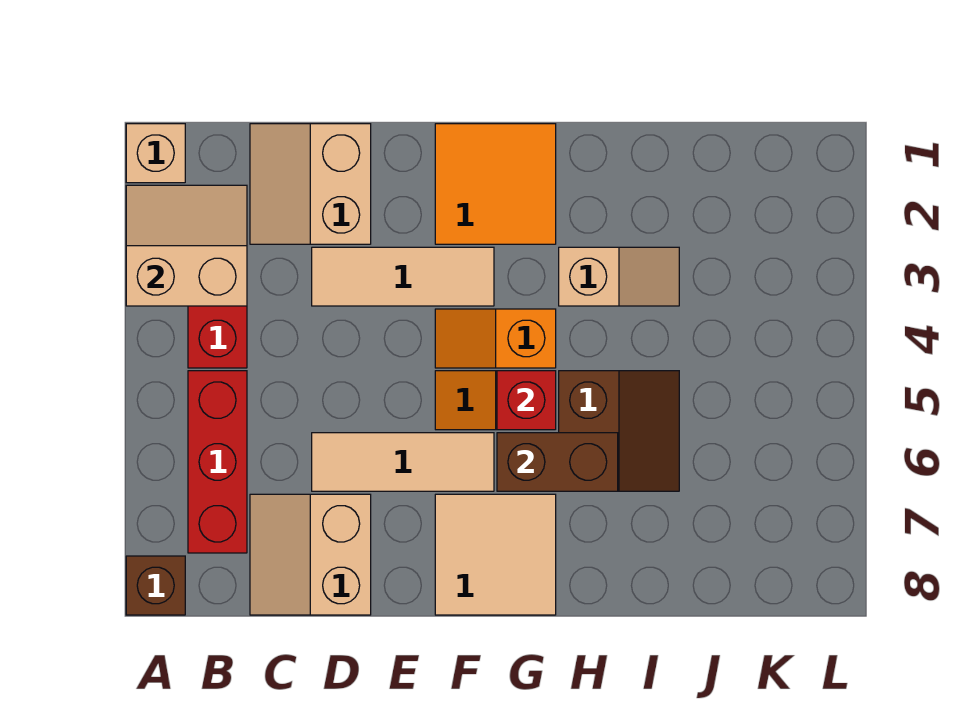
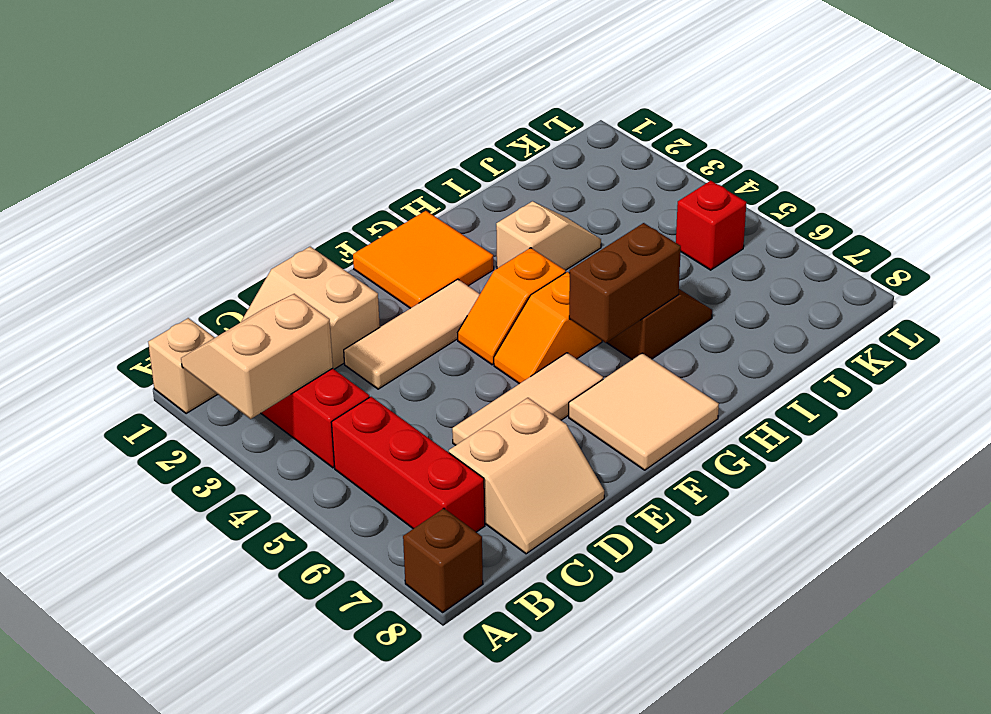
tan slope C7:D8 level 1 top D -> tan slope C7:D8 level 1 top 7
red brick G5 level 2 -> red brick K5 level 1

